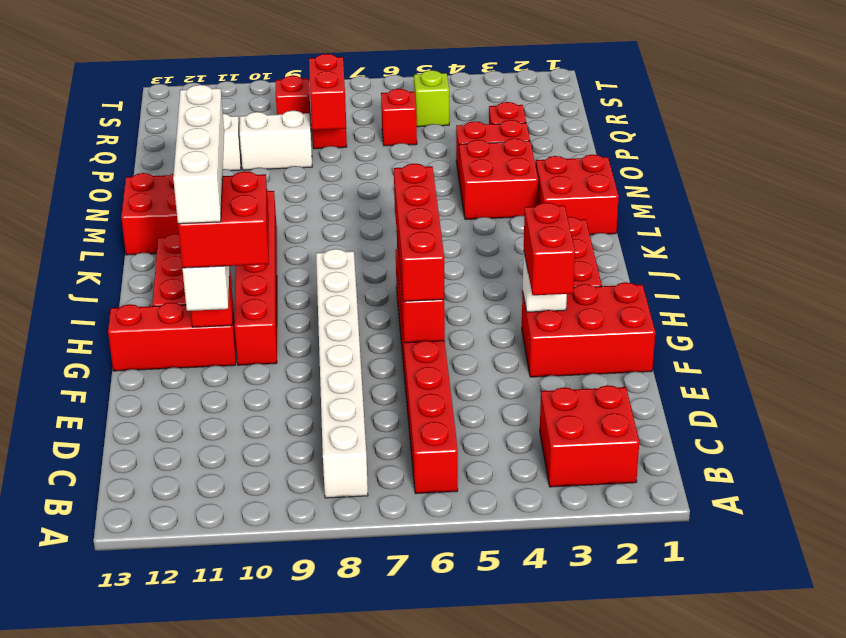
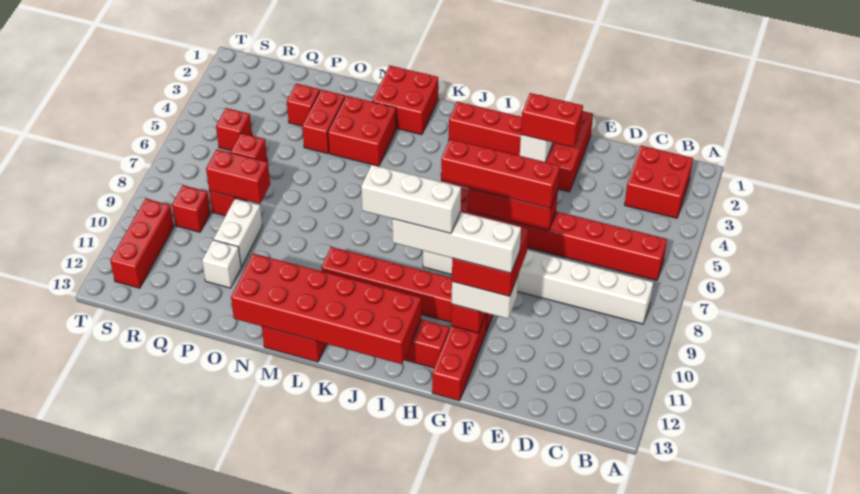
none -> white brick H11:J11 level 6
none -> red brick I12:N13 level 2
lime brick R5 level 1 -> red brick R5 level 1
none -> red brick S10:S12 level 1

